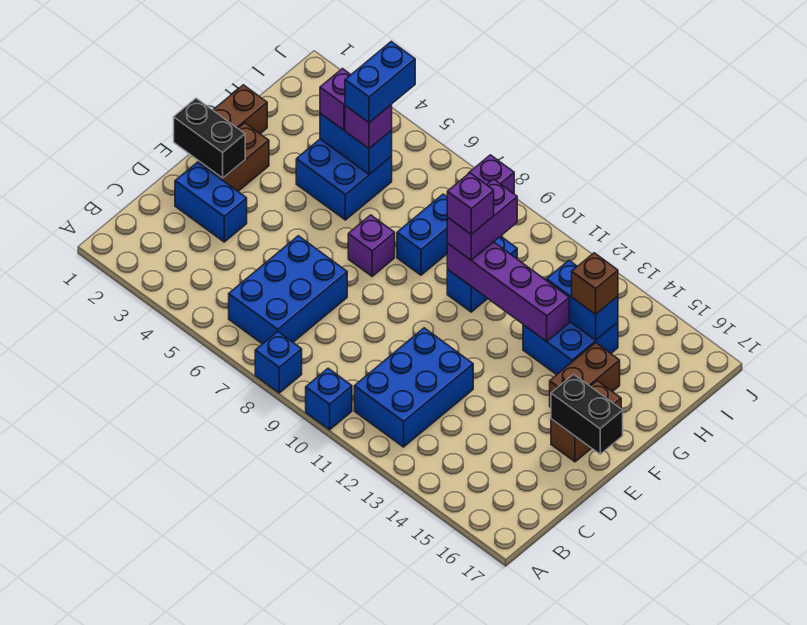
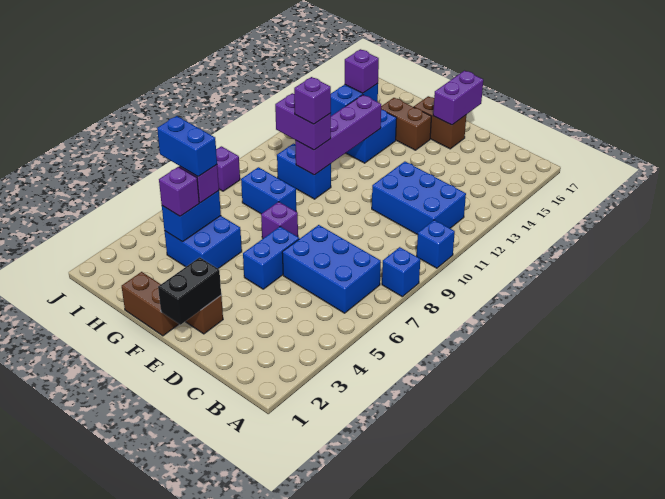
blue brick D2:D3 level 1 -> blue brick E5:E6 level 1
black brick E16:E17 level 2 -> purple brick E16:E17 level 2
brown brick H14 level 3 -> purple brick H14 level 3

